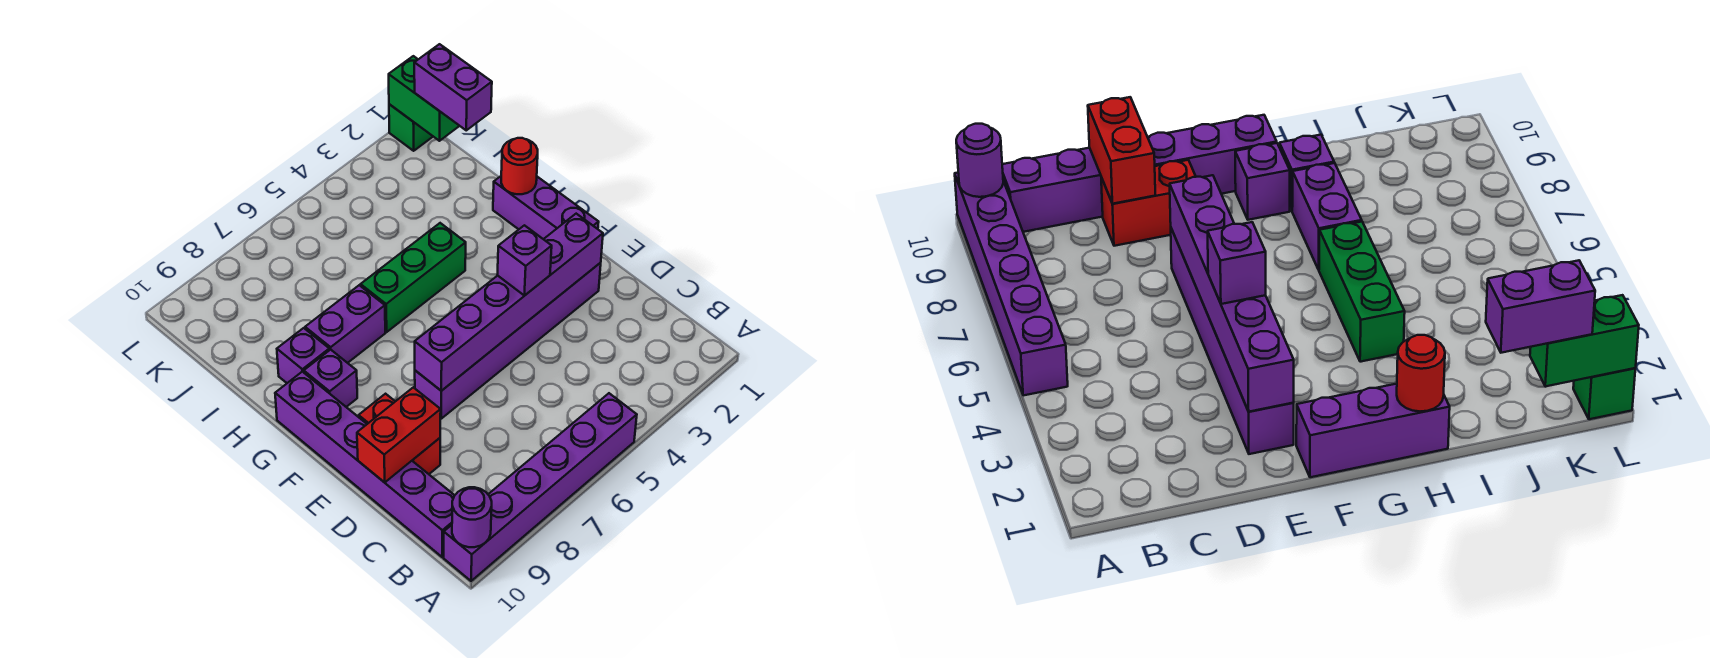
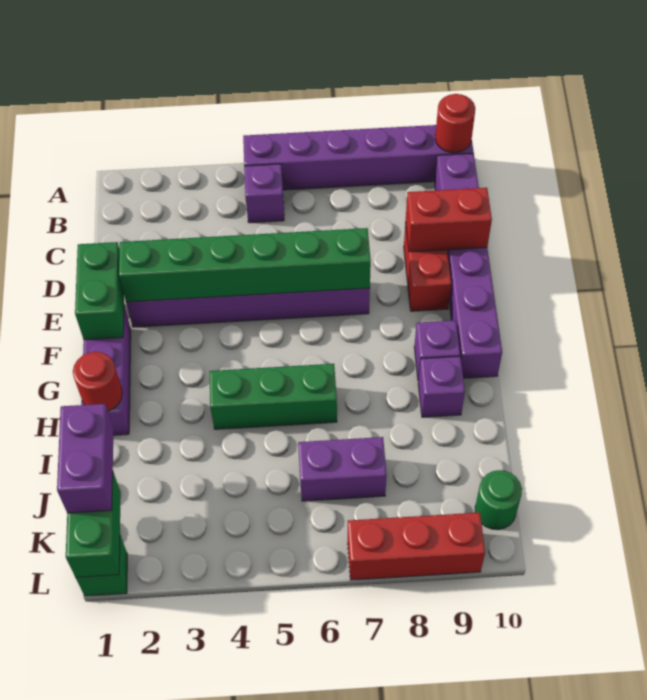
purple round brick A10 level 2 -> red round brick A10 level 2
none -> green brick E1:F1 level 2
purple brick E2:E7 level 2 -> green brick E2:E7 level 2
purple brick E4 level 3 -> purple brick B5 level 1
purple brick H7:H8 level 1 -> purple brick J6:J7 level 1
none -> green round brick K10 level 1
none -> red brick L7:L9 level 1

